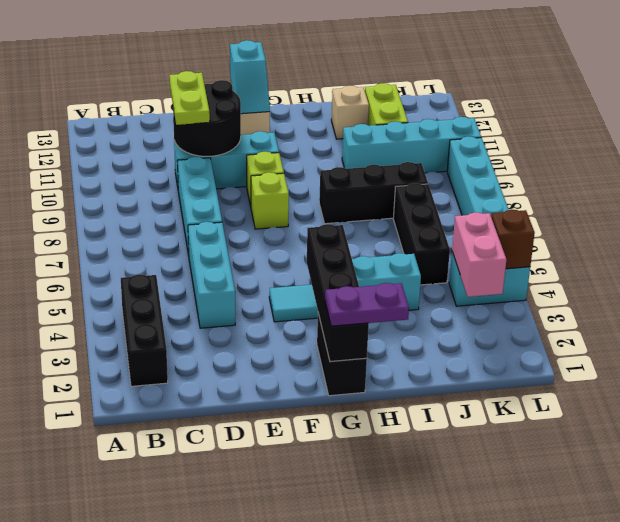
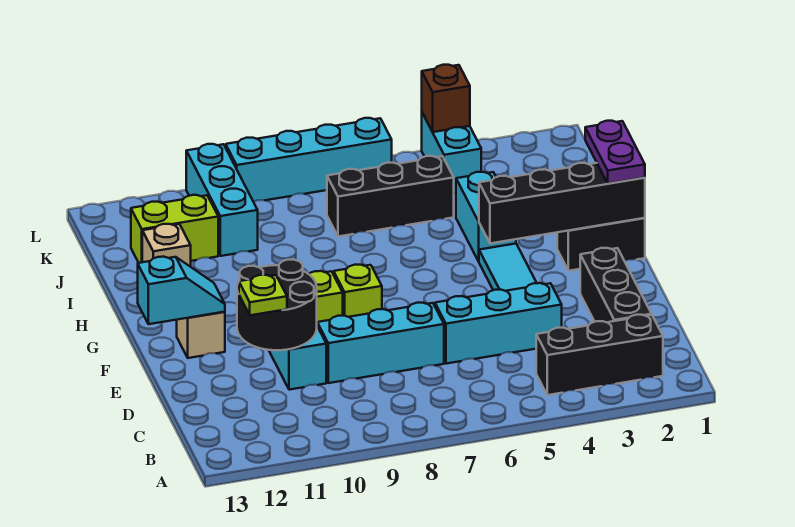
lime plate D10:D11 level 3 -> lime plate D11 level 3
black brick H8:J8 level 1 -> black brick C2:E2 level 1
cyan brick I10:L10 level 1 -> cyan brick J10:L10 level 1
pink brick K3:K4 level 2 -> none

